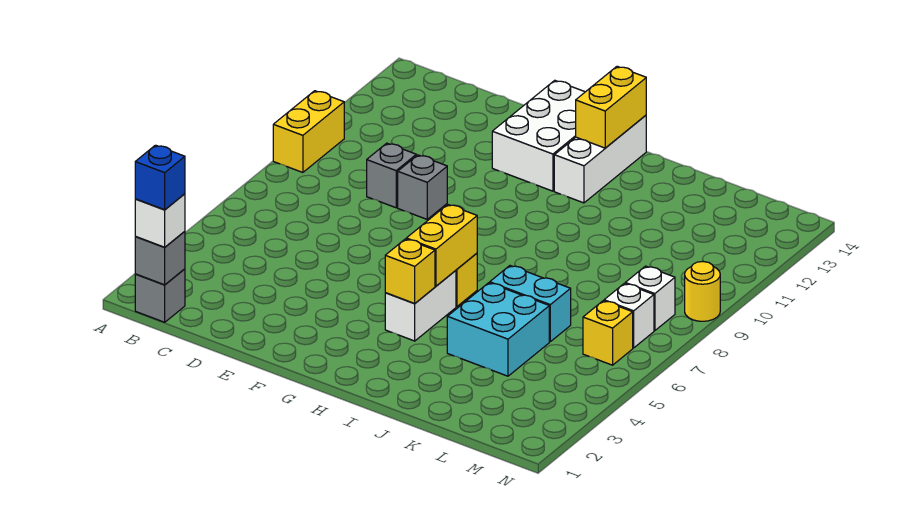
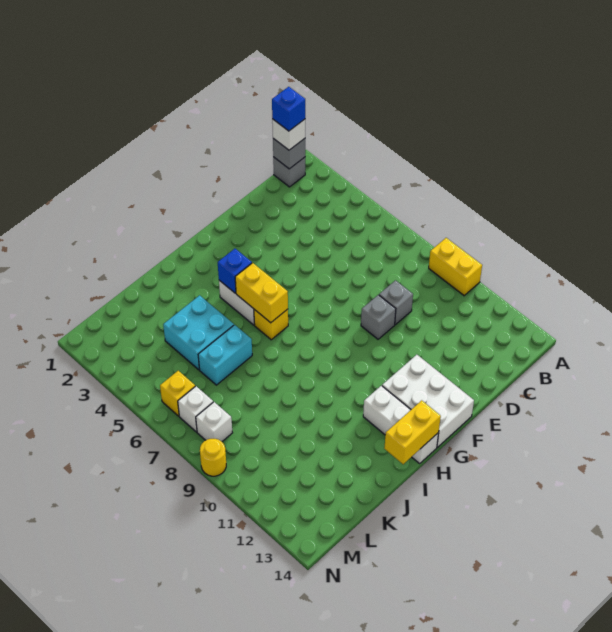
yellow brick H4 level 2 -> blue brick H4 level 2
yellow brick H13:H14 level 2 -> yellow brick H14:I14 level 2

